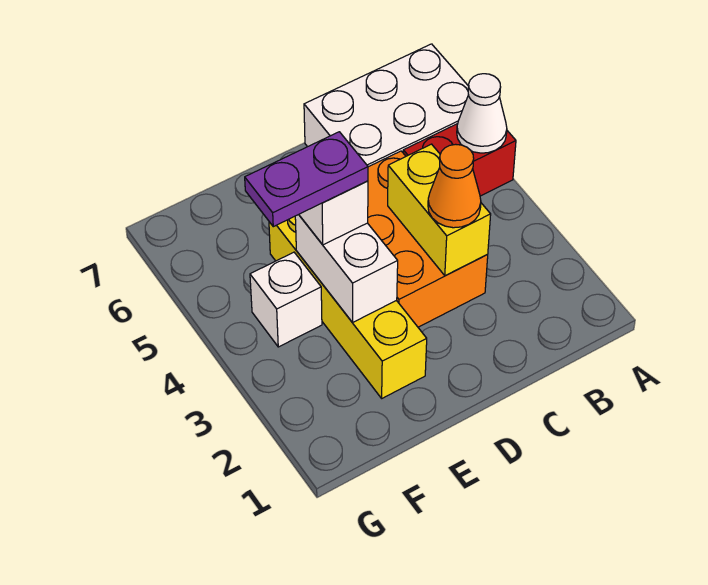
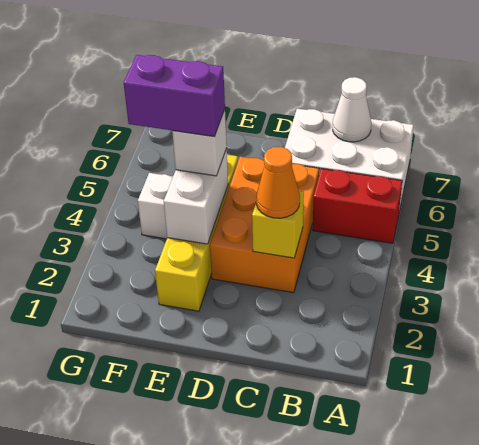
white cone A5 level 2 -> white cone B7 level 2
yellow brick C3:C4 level 2 -> yellow brick C3 level 2
purple plate E4:F4 level 4 -> purple brick E4:F4 level 4

